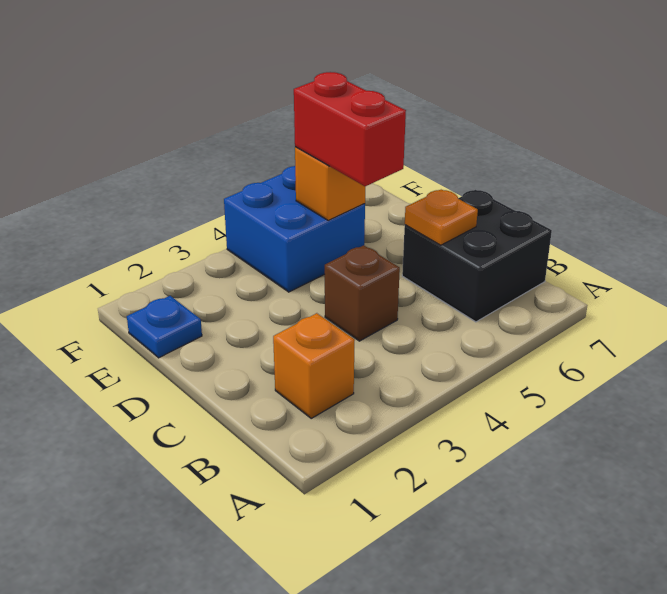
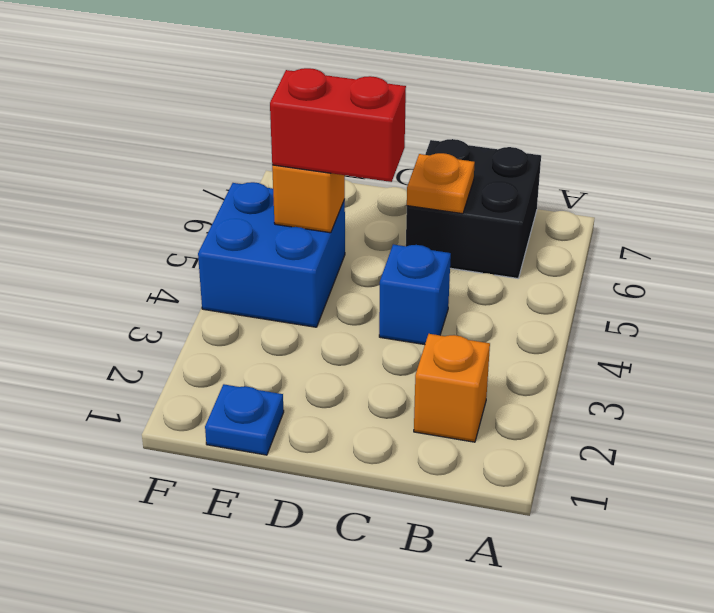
brown brick C4 level 1 -> blue brick C4 level 1

